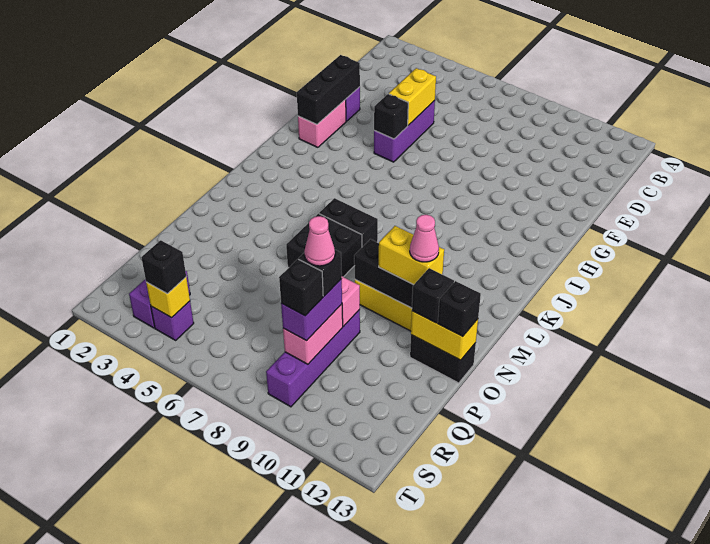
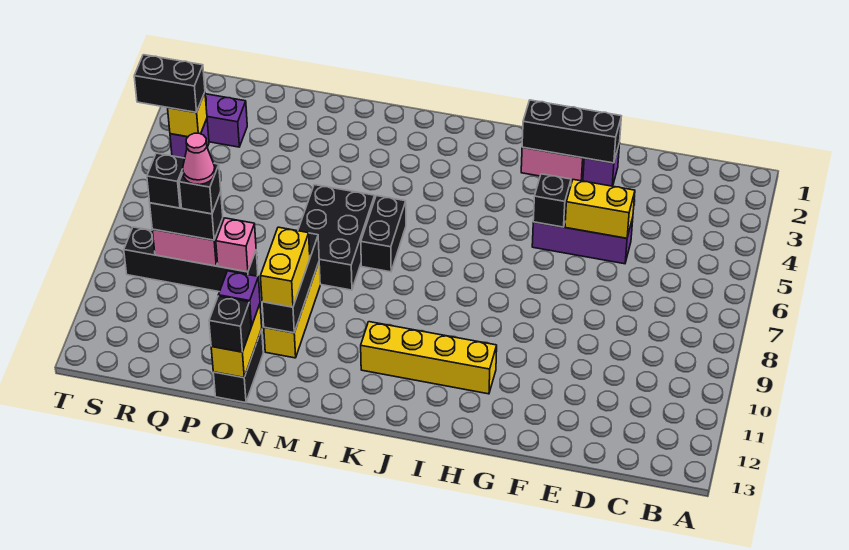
none -> yellow brick H11:K11 level 1
black brick M6:N7 level 1 -> black brick M6:N8 level 1
pink cone N11 level 4 -> none
black brick O12 level 3 -> purple brick O12 level 3
purple brick P9:S9 level 1 -> black brick P9:S9 level 1
purple brick Q9:R9 level 3 -> black brick Q9:R9 level 3
black brick S4 level 3 -> black brick S4:T4 level 3

